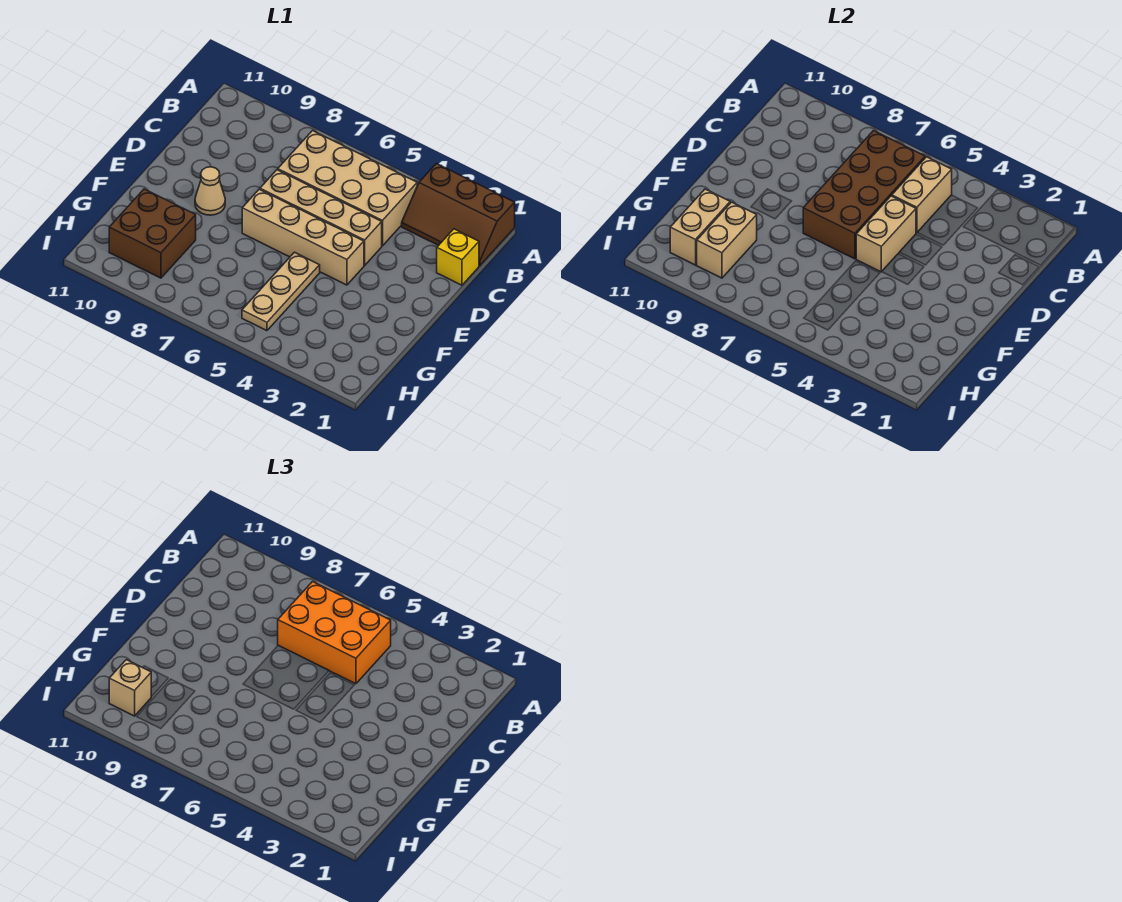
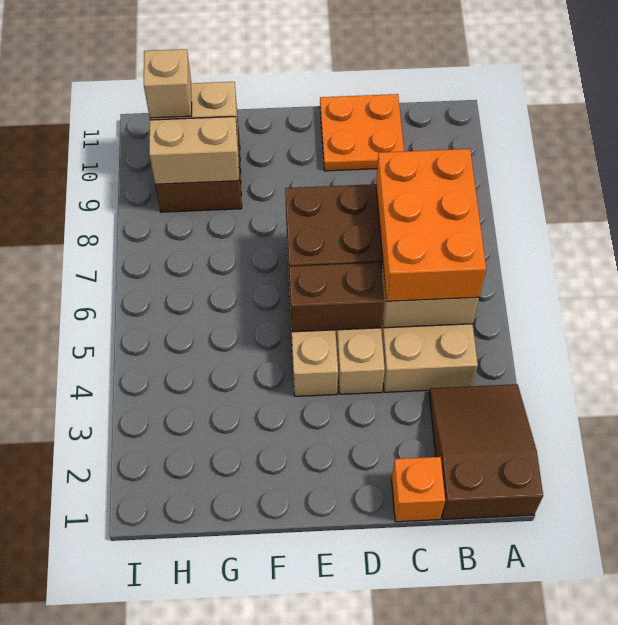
brown slope A1:B3 level 1 top A -> brown slope A1:B3 level 1 top 1
yellow brick C1 level 1 -> orange brick C1 level 1
none -> orange plate C10:D11 level 1
tan brick D5:E5 level 2 -> brown brick D5:E5 level 2
tan cone E9 level 1 -> none
tan plate F5:H5 level 1 -> none

